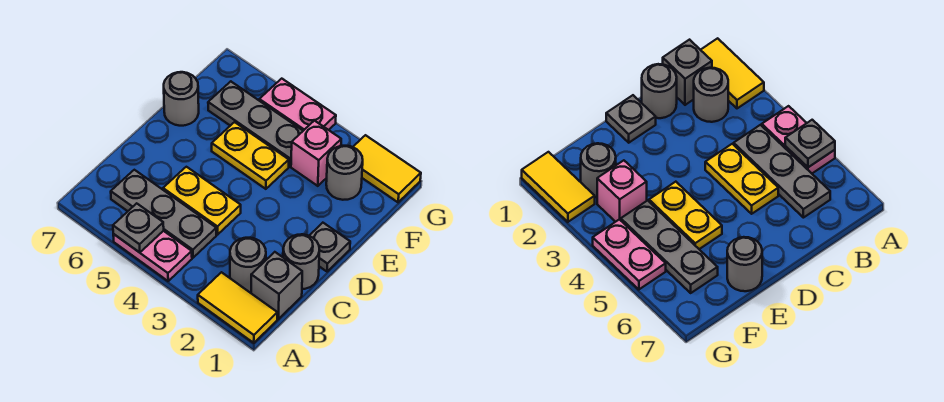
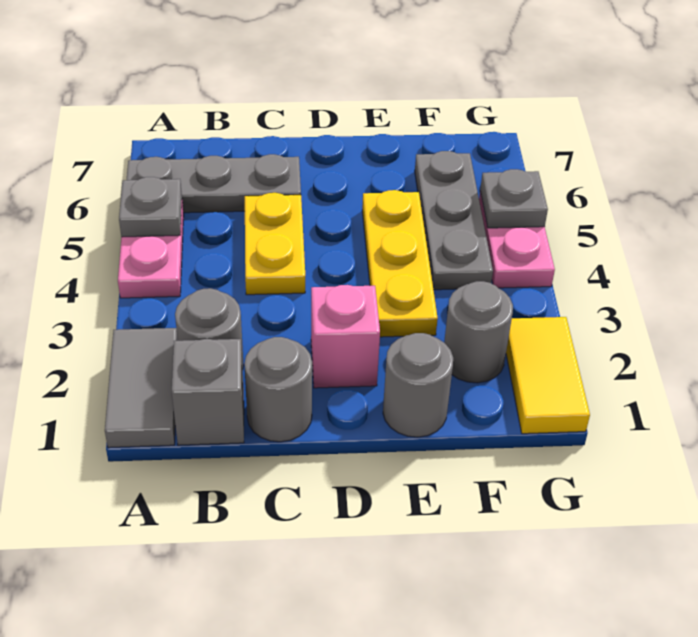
yellow tile A1:A2 level 1 -> grey tile A1:A2 level 1
grey plate B4:B6 level 1 -> grey plate A6:C6 level 1
grey plate D1 level 1 -> grey plate G5 level 2
yellow plate E4:E5 level 1 -> yellow plate E3:E5 level 1
grey round brick E7 level 1 -> grey round brick E1 level 1
pink brick F3 level 1 -> pink brick D2 level 1

